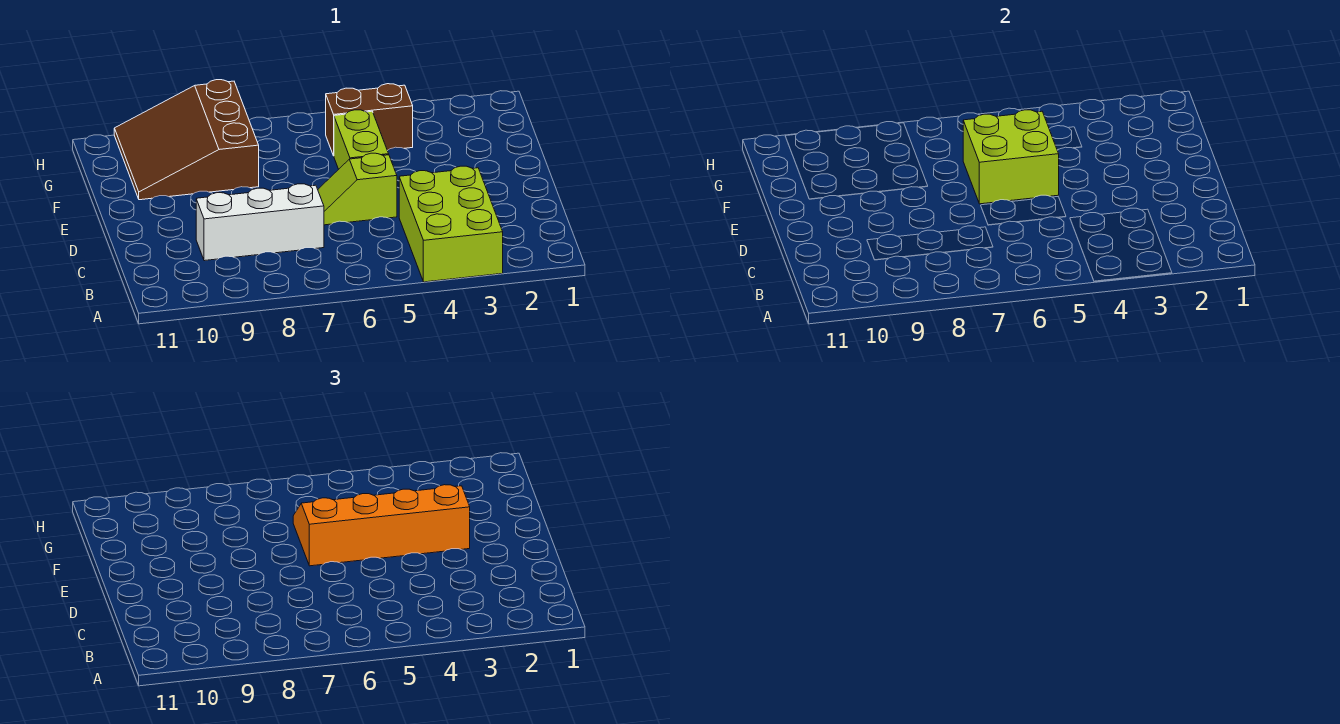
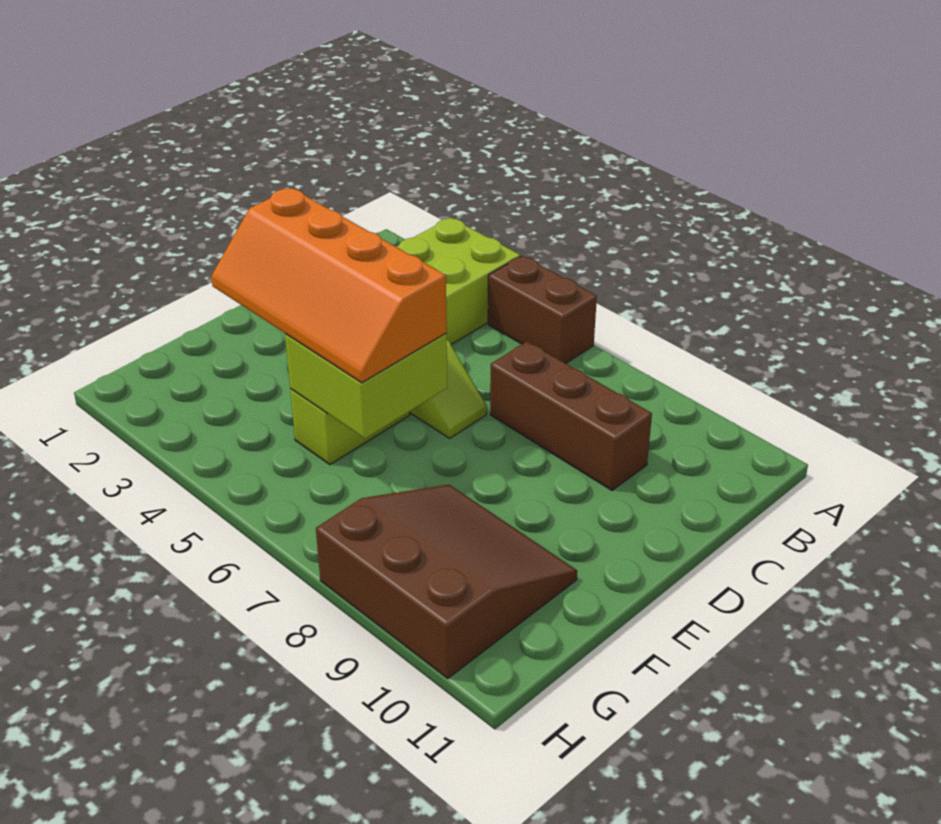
white brick C7:C9 level 1 -> brown brick C7:C9 level 1
brown slope F8:H10 level 1 top 8 -> brown slope F8:H10 level 1 top H
brown brick G4:G5 level 1 -> brown brick A5:A6 level 1

